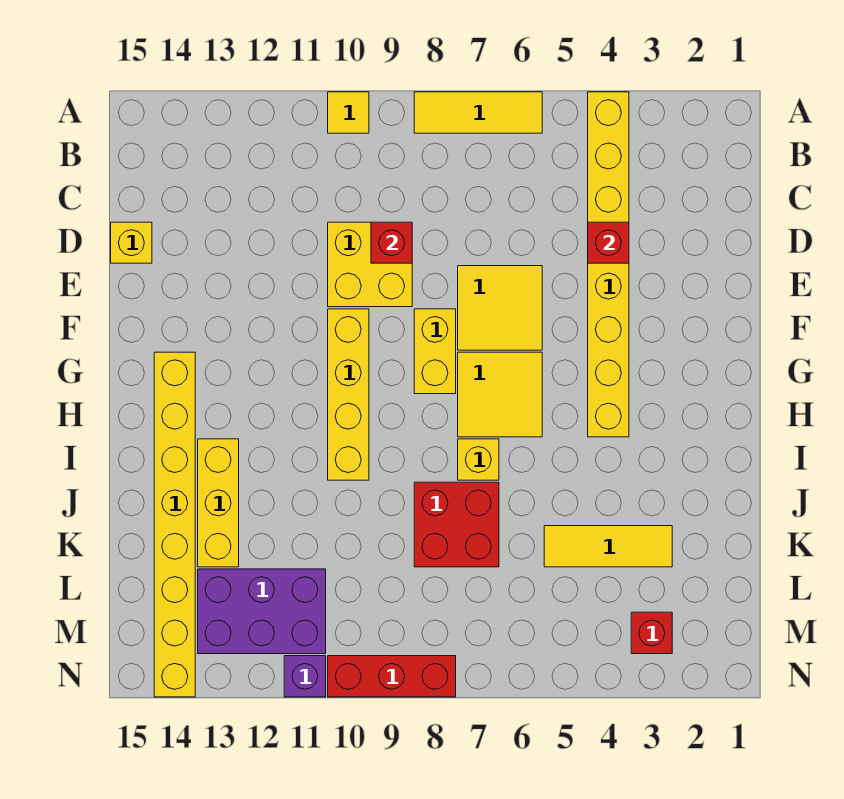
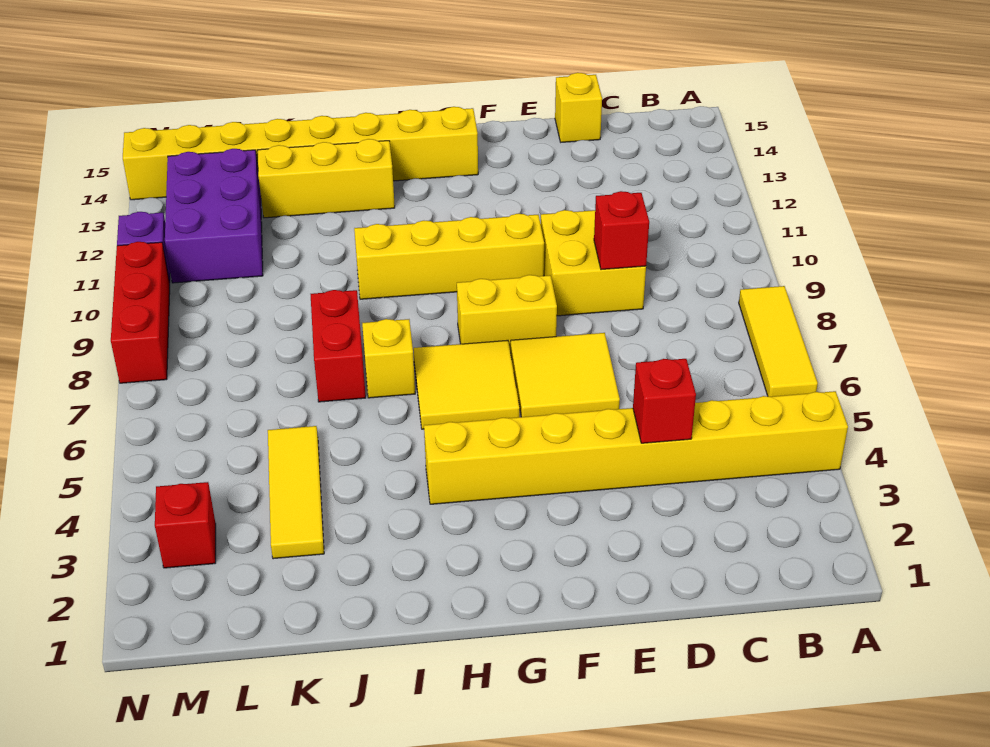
yellow tile A10 level 1 -> none
red brick J7:K8 level 1 -> red brick J7:J8 level 1

